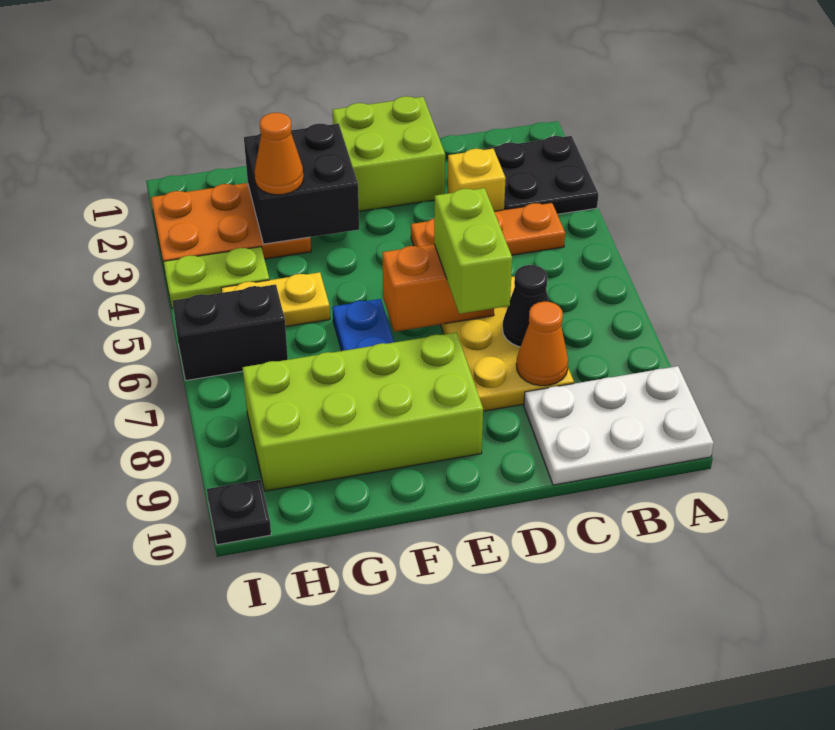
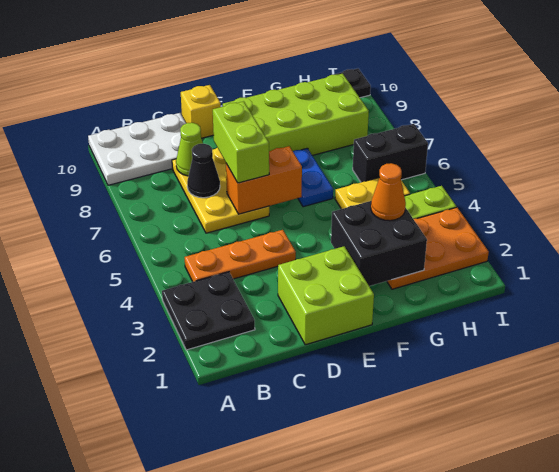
yellow brick C3 level 1 -> yellow brick D10 level 1
orange cone C8 level 2 -> lime cone C8 level 2

